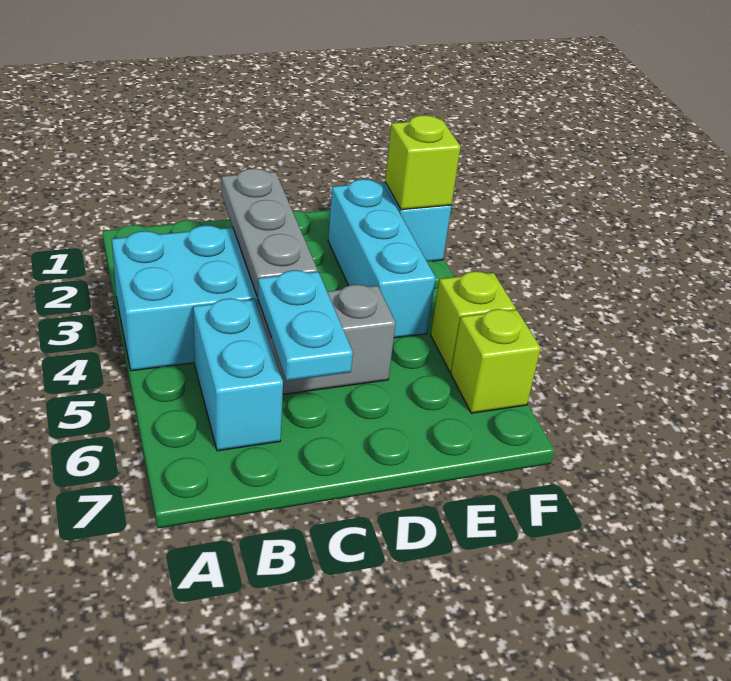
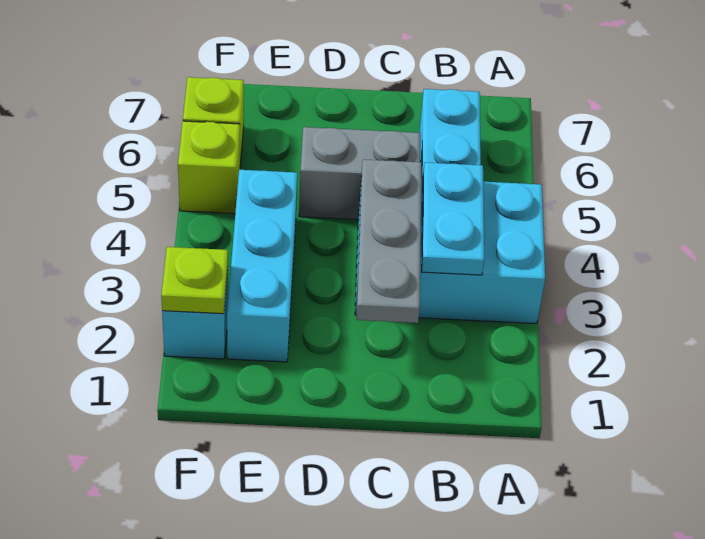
cyan plate C5:C6 level 2 -> cyan plate B3:B4 level 2
lime brick F2 level 2 -> lime plate F2 level 2

